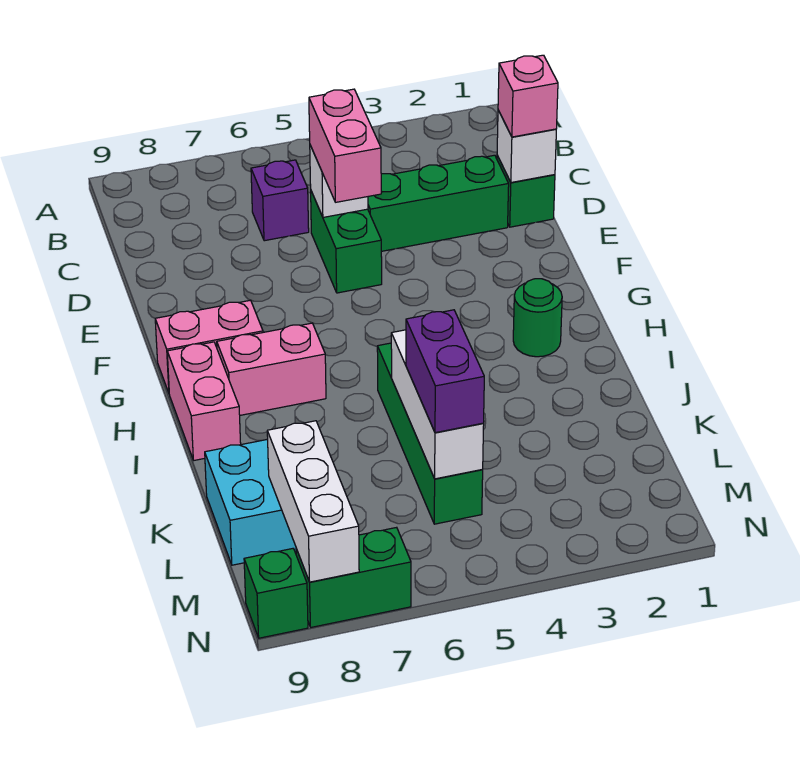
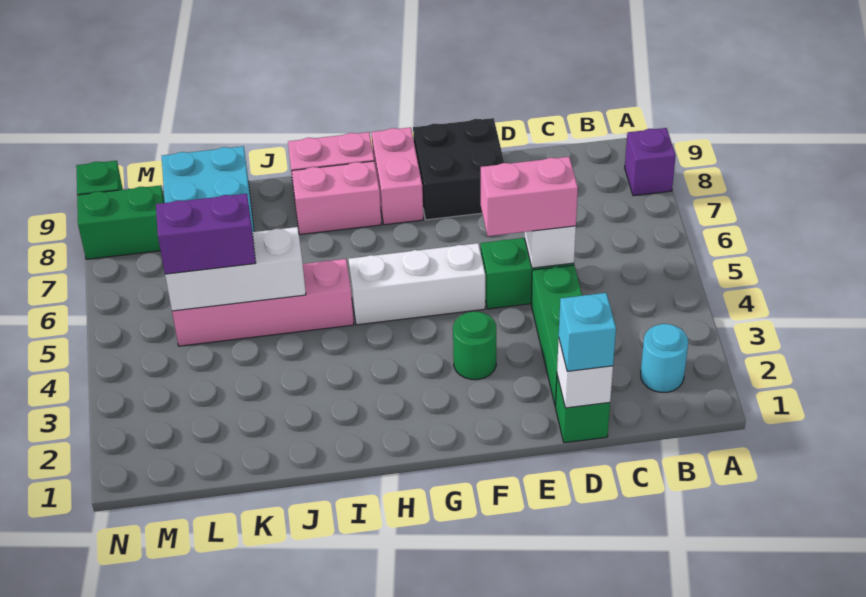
none -> cyan round brick B2 level 1
purple brick C6 level 1 -> purple brick A8 level 1
pink brick D1 level 3 -> cyan brick D1 level 3
none -> black brick E8:F9 level 1
green round brick H2 level 1 -> green round brick F3 level 1
pink brick H7:H8 level 1 -> pink brick H8:I8 level 1
green brick I5:L5 level 1 -> pink brick I5:L5 level 1
white brick L8:N8 level 2 -> white brick F5:H5 level 1
green brick N7:N8 level 1 -> green brick M8:N8 level 1

